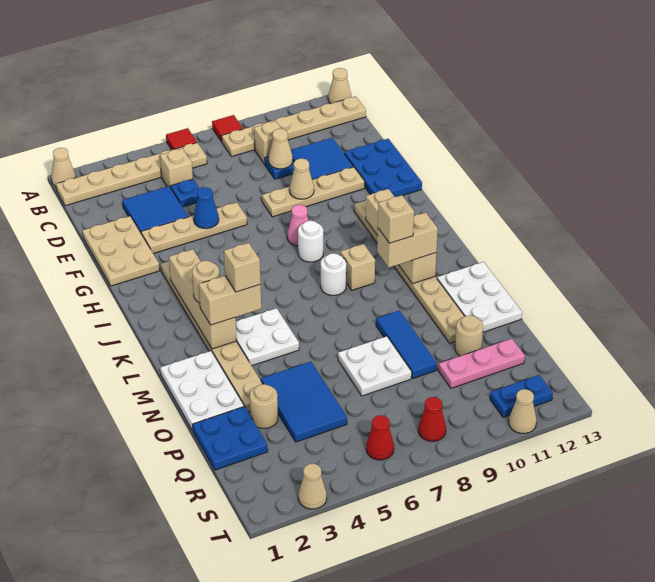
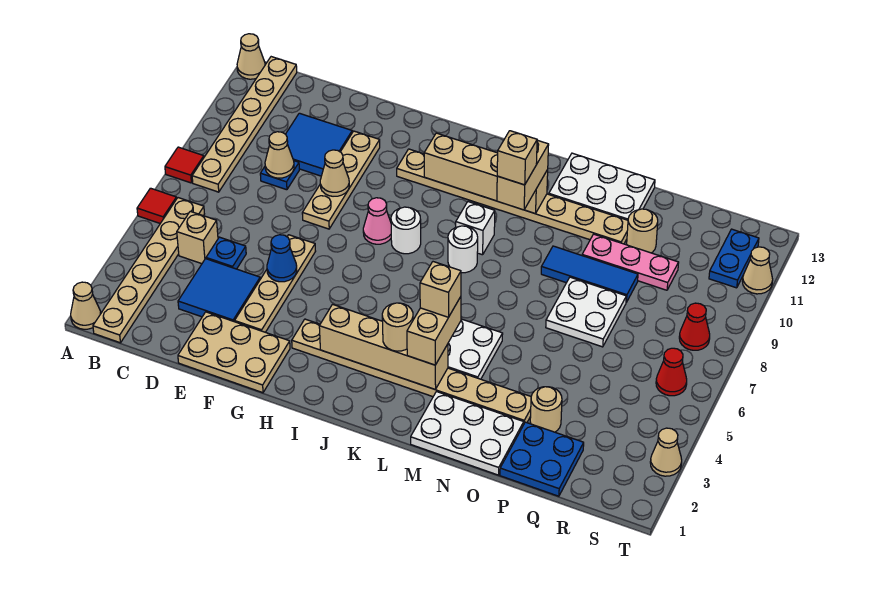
tan brick C9 level 1 -> none
blue plate E12:G13 level 1 -> none
tan brick K9 level 1 -> white brick K9 level 1
blue tile O4:Q5 level 1 -> none
pink plate Q10:Q12 level 1 -> pink plate O10:Q10 level 1

